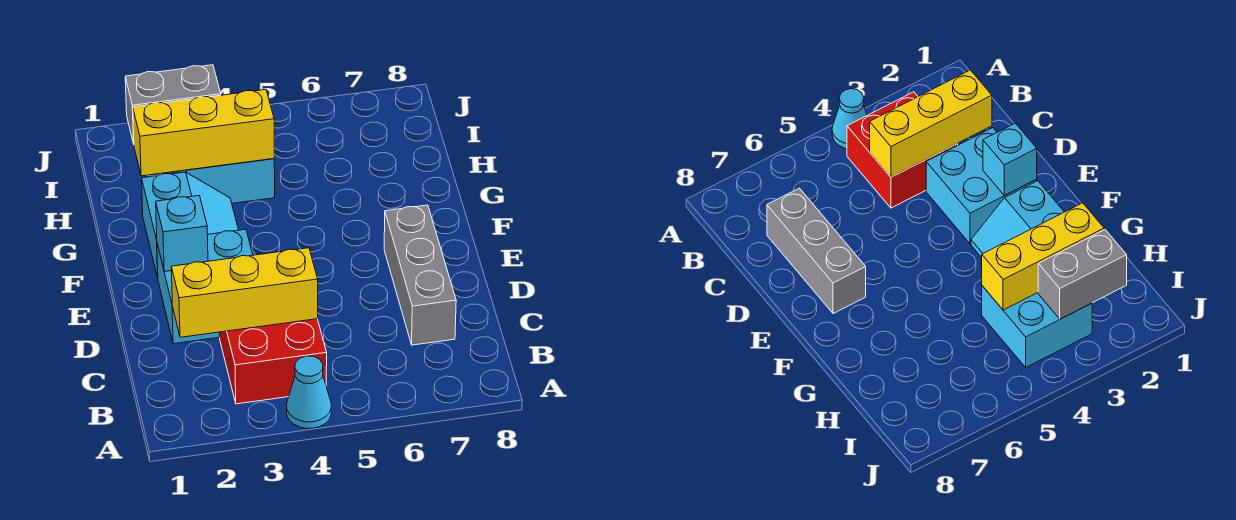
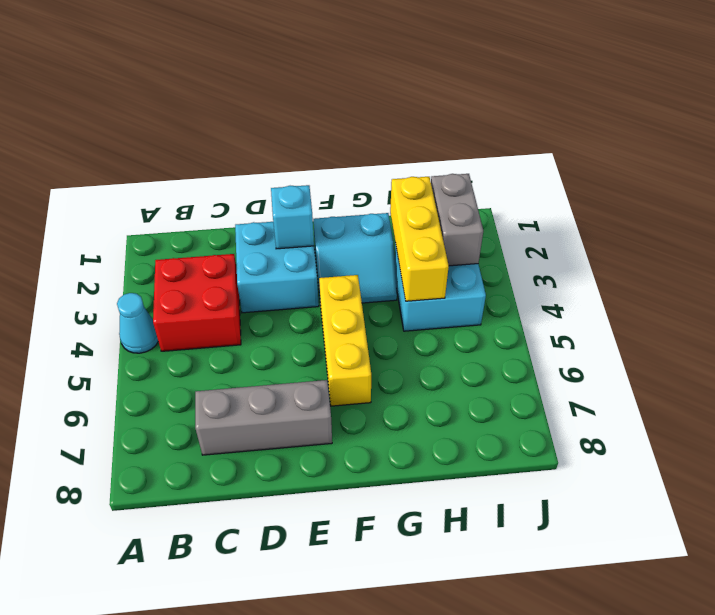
yellow brick C2:C4 level 2 -> yellow brick F4:F6 level 1

